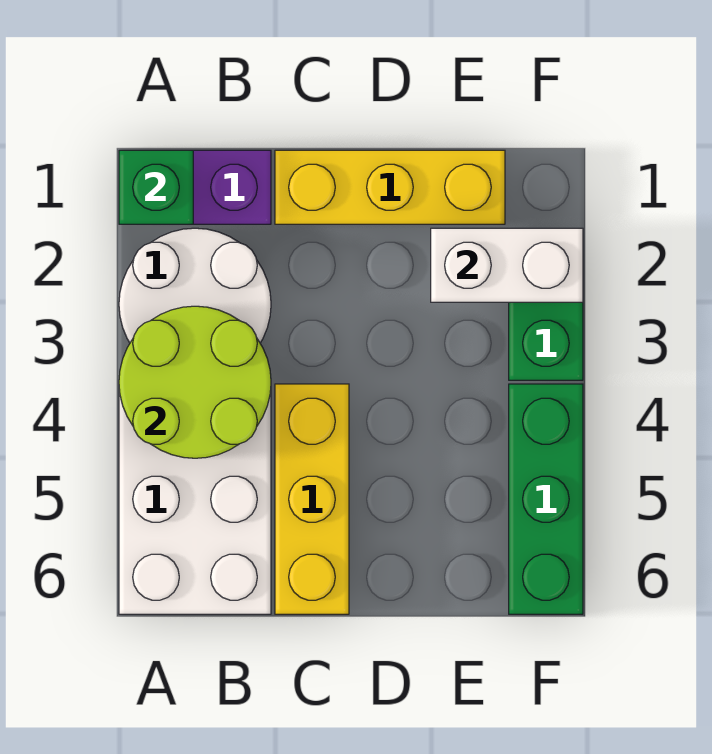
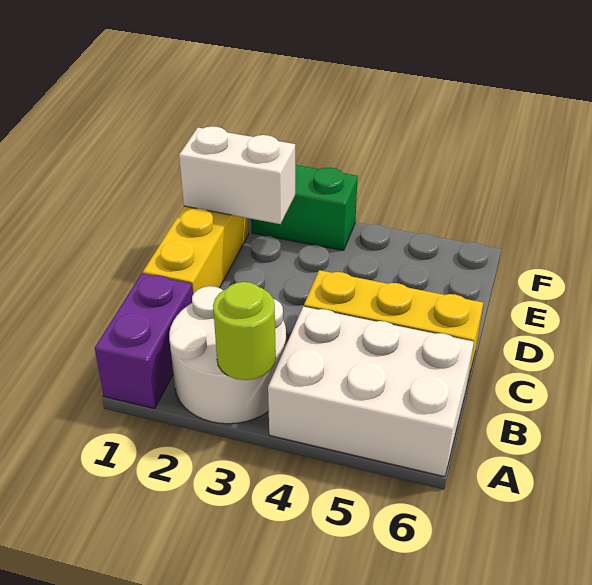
green brick A1 level 2 -> none
lime round brick A3:B4 level 2 -> lime round brick A3 level 2
white brick E2:F2 level 2 -> white brick E1:E2 level 2
green brick F4:F6 level 1 -> none

